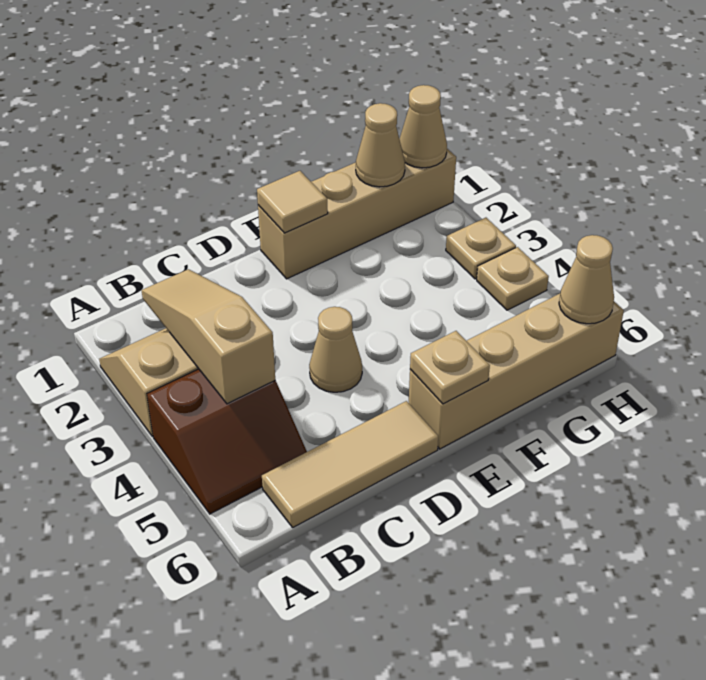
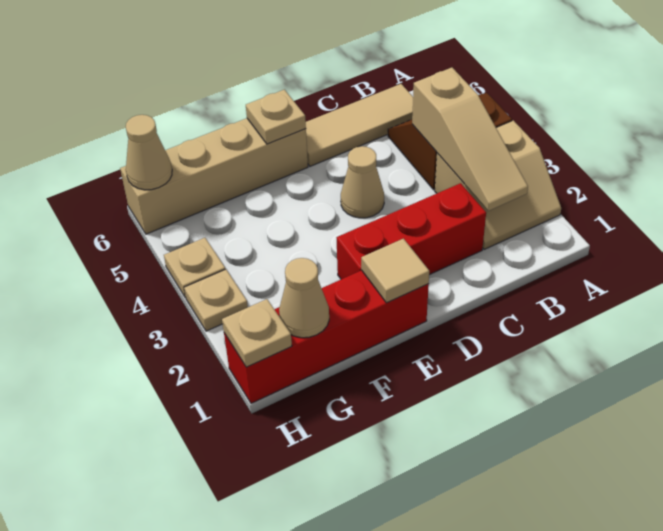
none -> red brick C2:E2 level 1
tan brick E1:H1 level 1 -> red brick E1:H1 level 1
tan cone H1 level 2 -> tan plate H1 level 2

